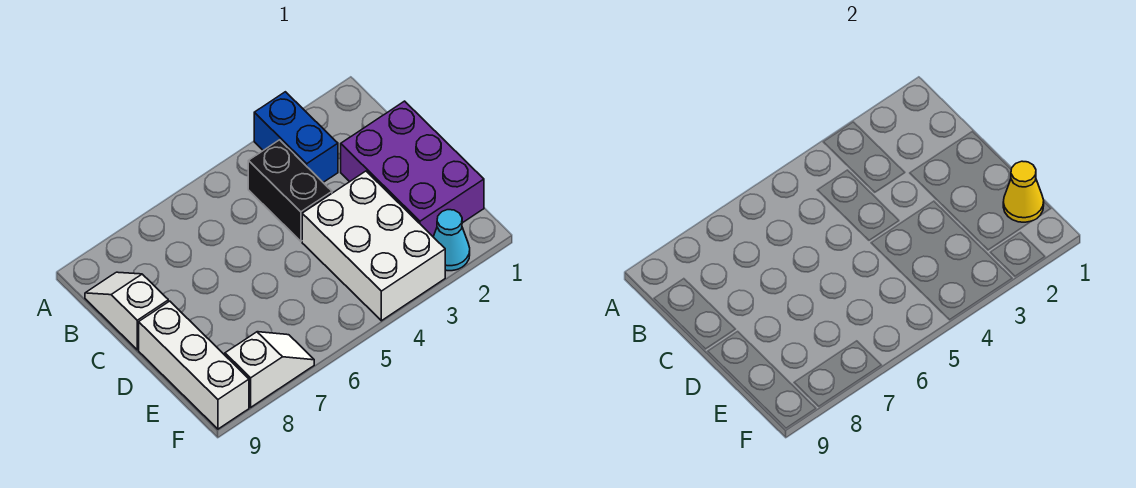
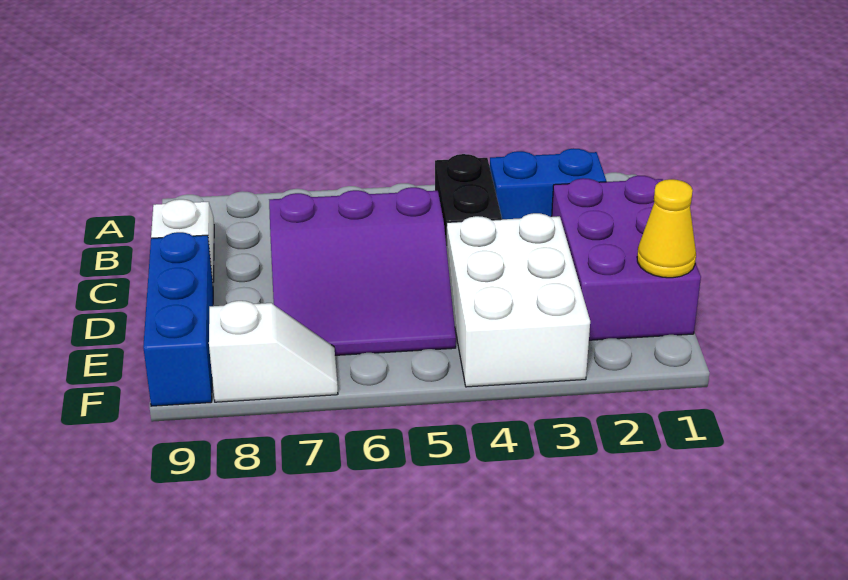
blue brick A3:B3 level 1 -> blue brick B2:B3 level 1
none -> purple slope C5:E7 level 1 top C
white brick D9:F9 level 1 -> blue brick D9:F9 level 1
cyan cone F2 level 1 -> none

